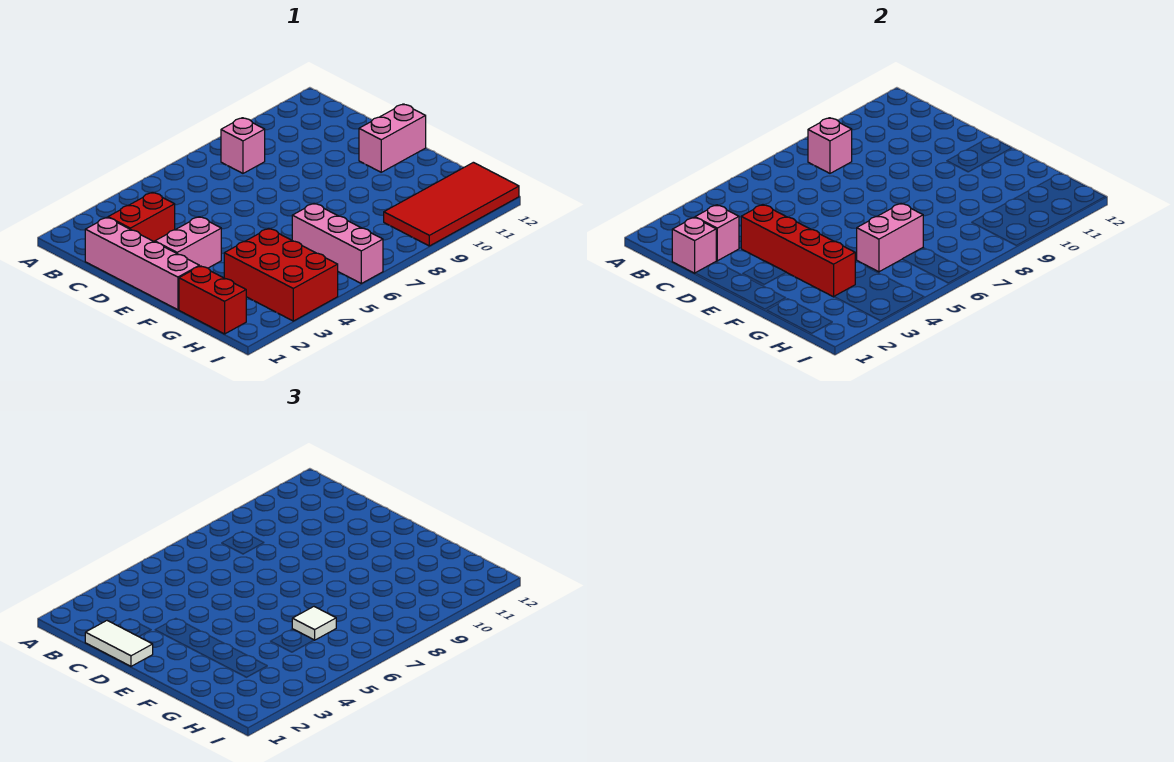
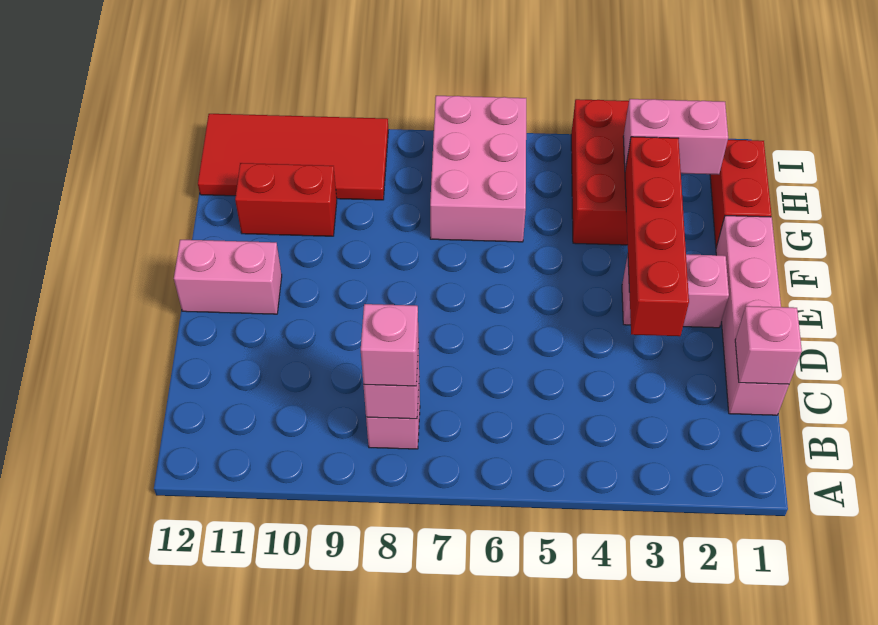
white tile C1:D1 level 3 -> none
red brick C2:C3 level 1 -> red brick G10:G11 level 1
pink brick C2 level 2 -> pink brick B8 level 3
pink brick G5:G6 level 2 -> pink brick H2:H3 level 2
pink brick G6:I6 level 1 -> pink brick G6:I7 level 1
white tile G6 level 3 -> none

